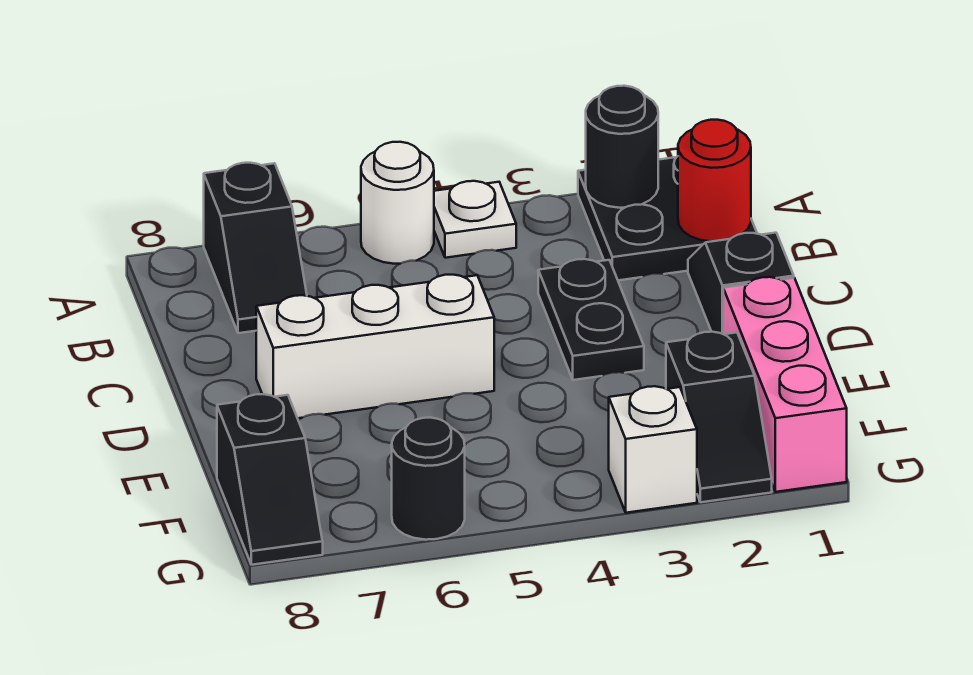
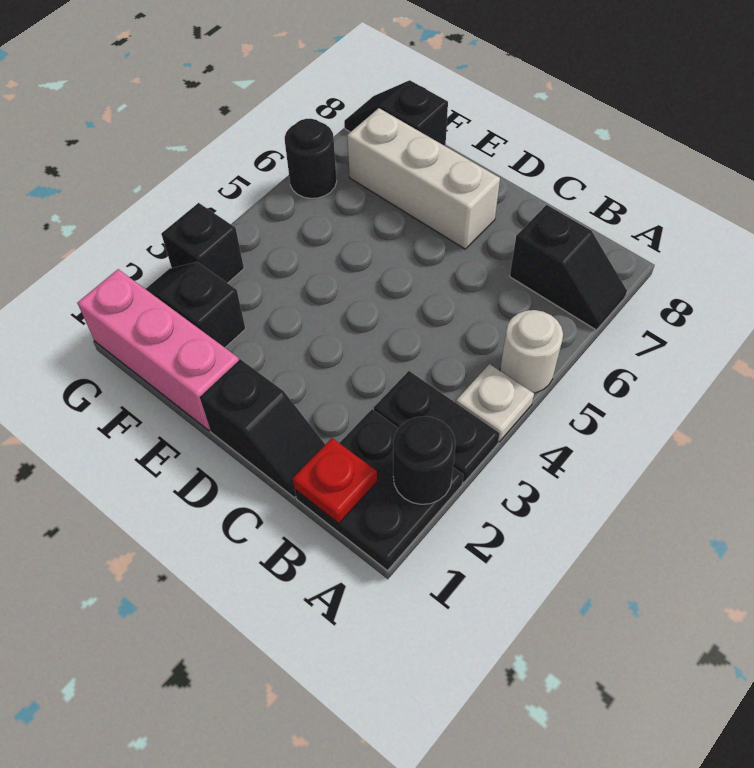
black slope A7:B7 level 1 top A -> black slope A7:B7 level 1 top B
red round brick B1 level 2 -> red plate B1 level 2
black plate C3:D3 level 1 -> black plate A3:B3 level 1
white brick D5:D7 level 1 -> white brick D7:F7 level 1
white brick G3 level 1 -> black brick G3 level 1

